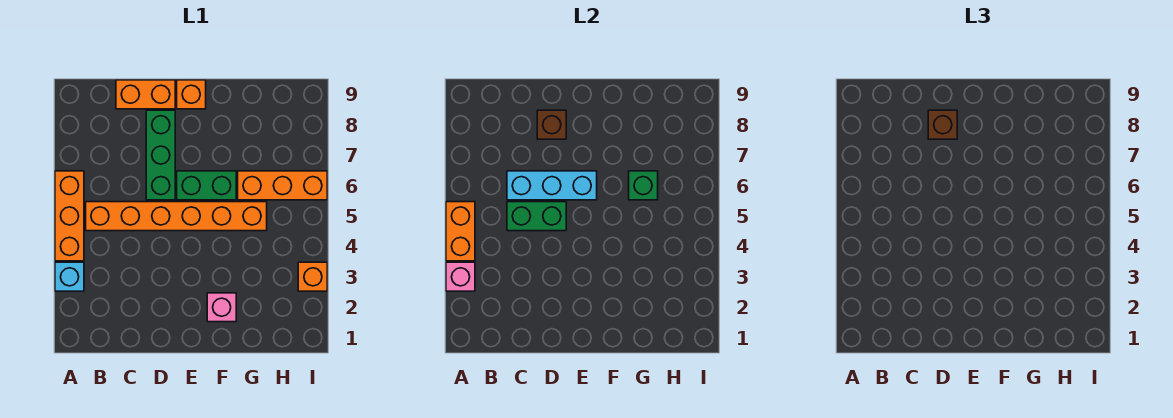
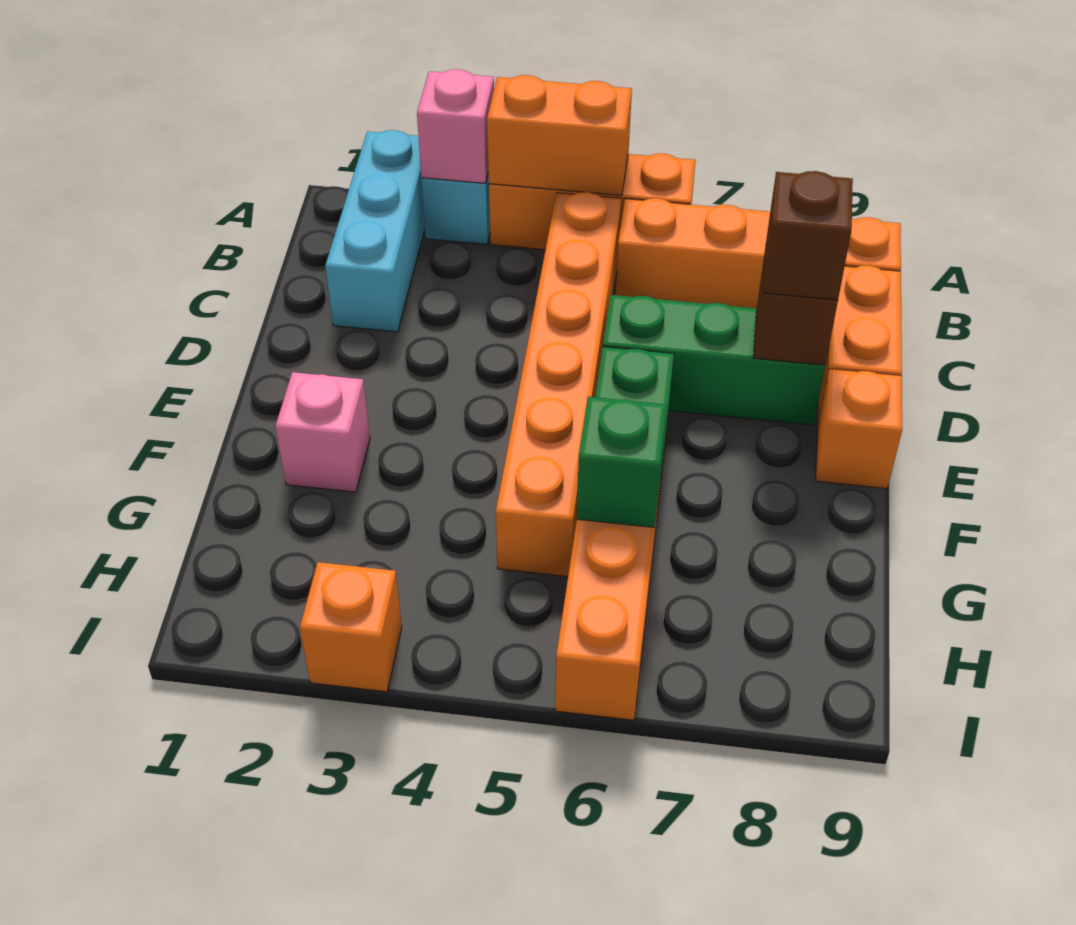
none -> orange brick B6:B9 level 1
green brick C5:D5 level 2 -> none
cyan brick C6:E6 level 2 -> cyan brick A2:C2 level 1

